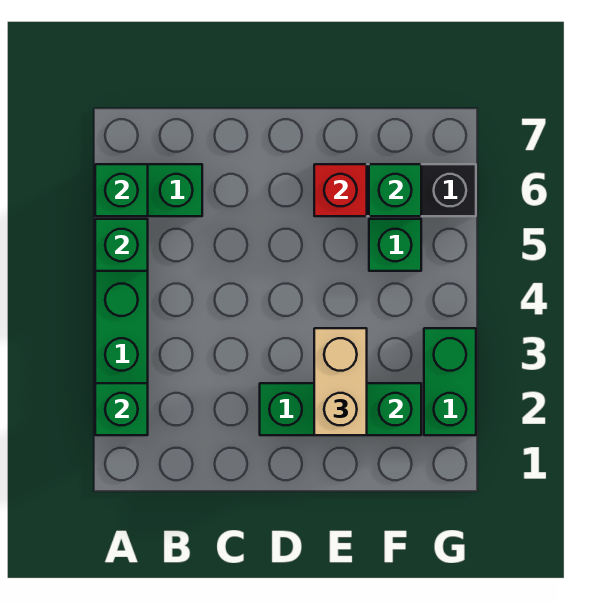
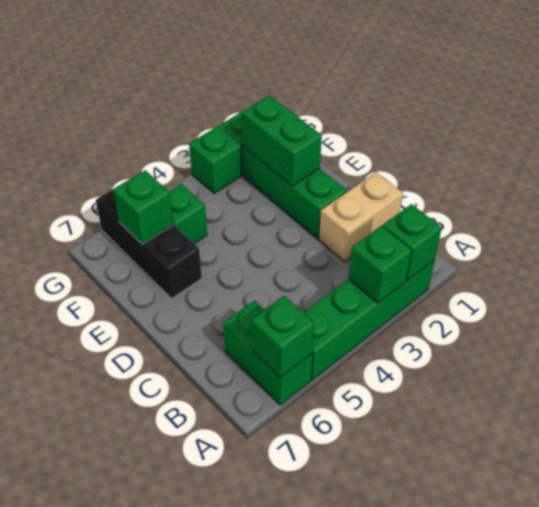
green brick A5 level 2 -> green brick A3 level 2
tan brick E2:E3 level 3 -> tan brick C1:C2 level 1
red brick E6 level 2 -> none

